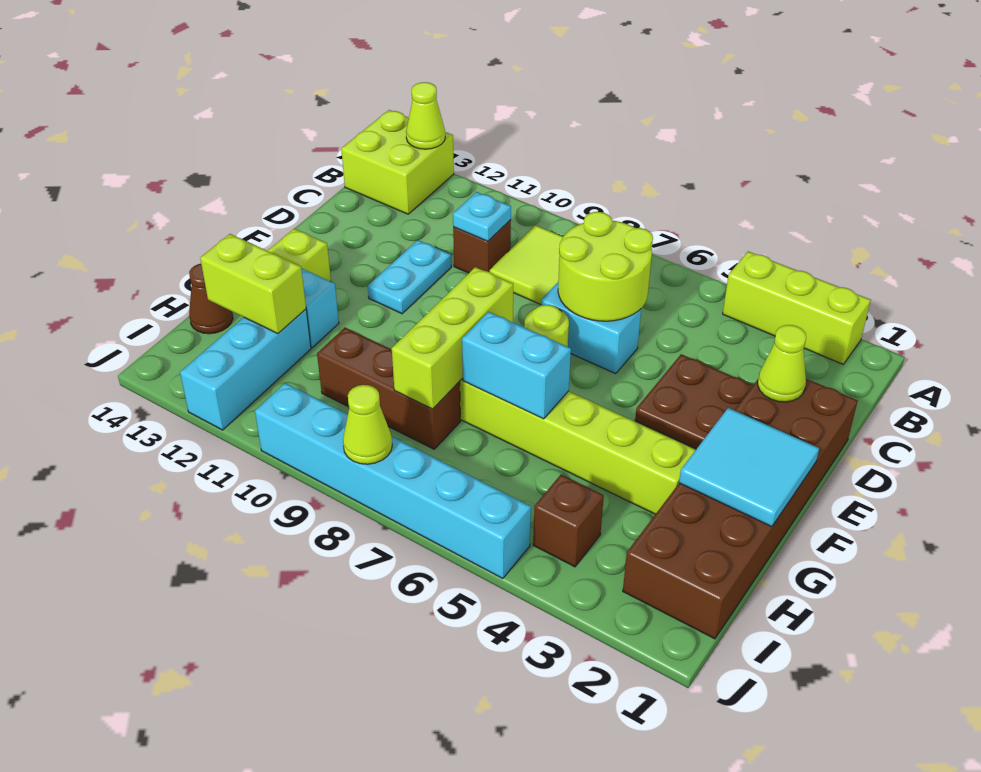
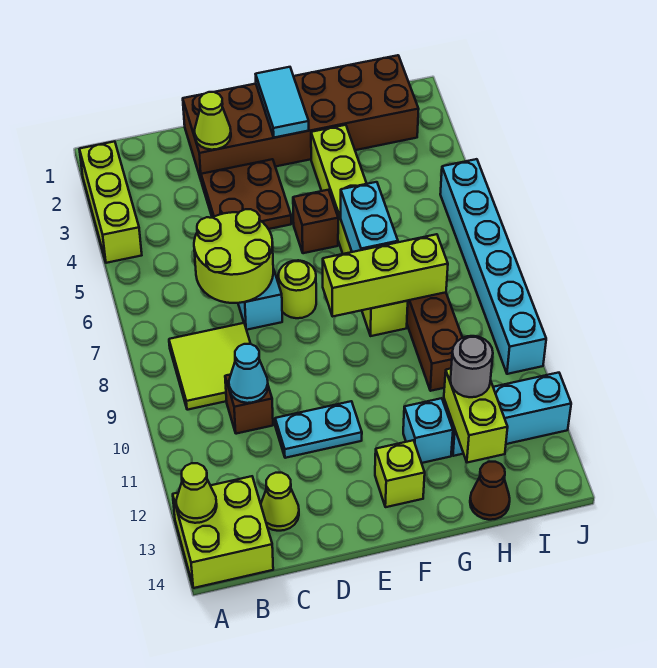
cyan plate C10 level 2 -> cyan cone C10 level 2
cyan tile F1:G2 level 2 -> cyan tile F1:F2 level 2
none -> grey round brick H12 level 3
brown brick I4 level 1 -> brown brick F5 level 1
lime cone J8 level 2 -> lime cone C13 level 1

